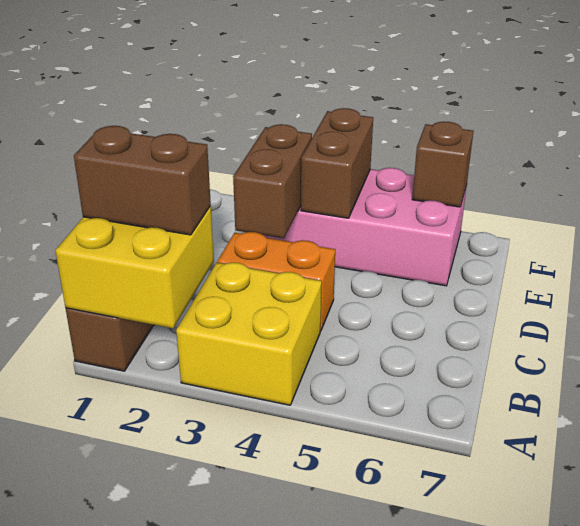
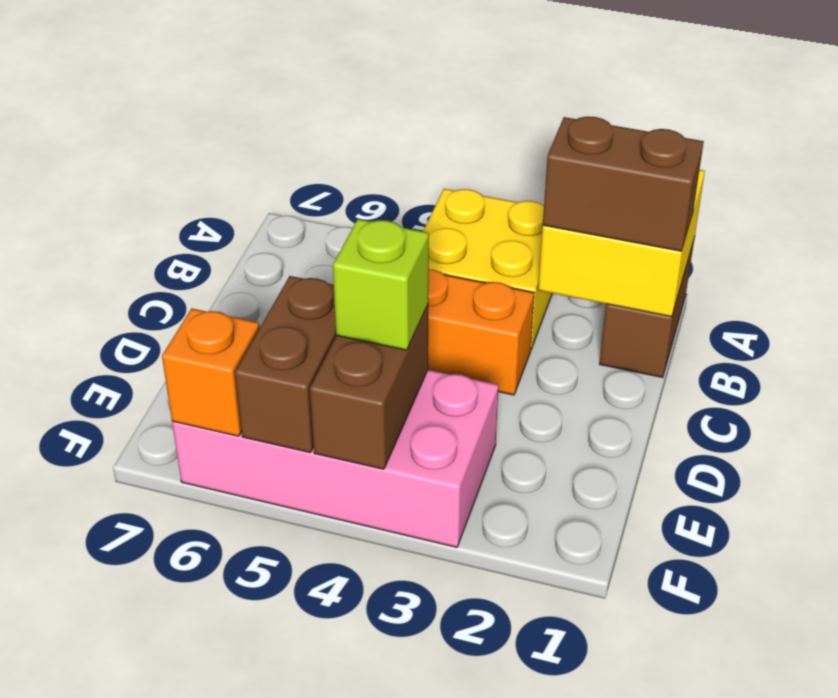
brown brick D3:E3 level 2 -> brown brick E5:F5 level 2
none -> lime brick E4 level 3
brown brick F6 level 2 -> orange brick F6 level 2

